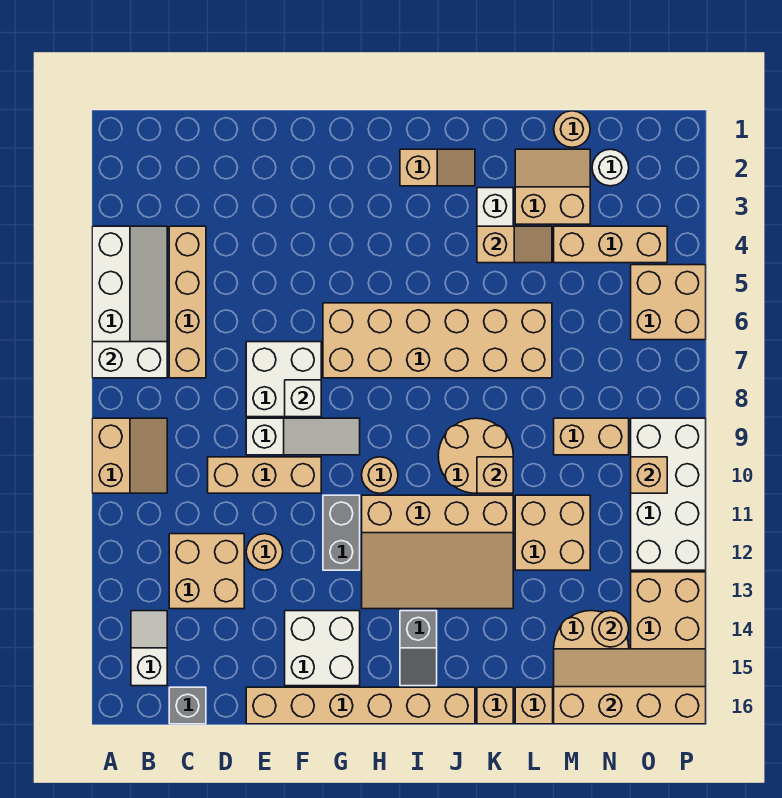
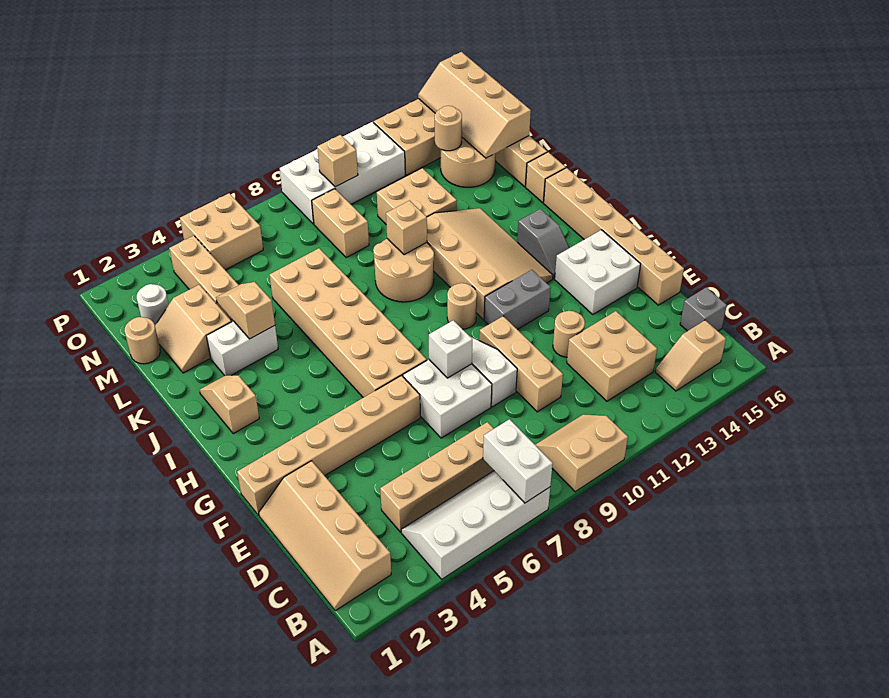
none -> tan slope B1:E2 level 1 top 2
white slope B14:B15 level 1 top 15 -> tan slope B14:B15 level 1 top 15
none -> tan brick F1:F6 level 1
grey slope I14:I15 level 1 top 14 -> grey slope H14:I14 level 1 top I

